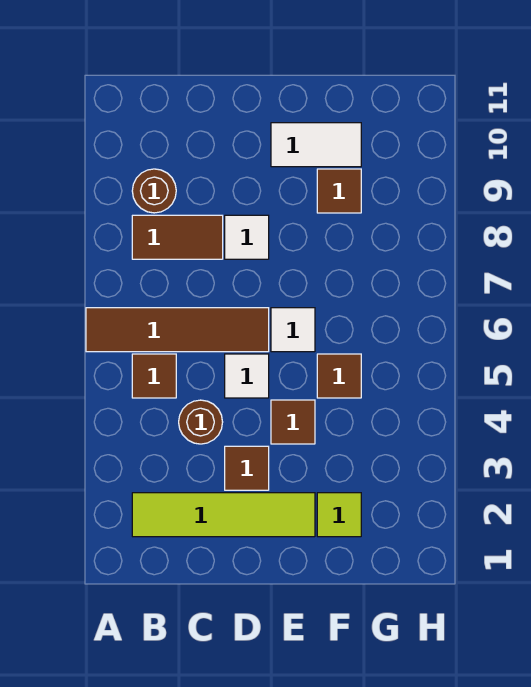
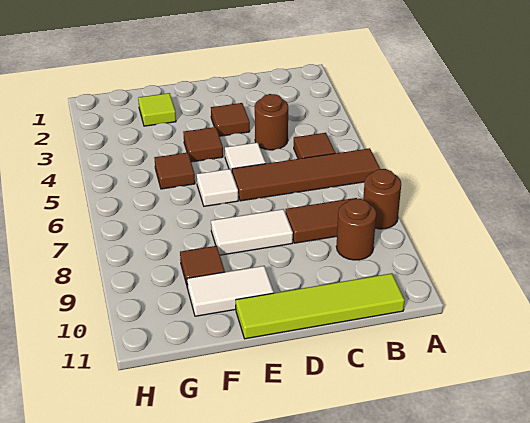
none -> brown round brick A8 level 1
lime tile B2:E2 level 1 -> lime tile B11:E11 level 1
white tile D8 level 1 -> white tile D8:E8 level 1

